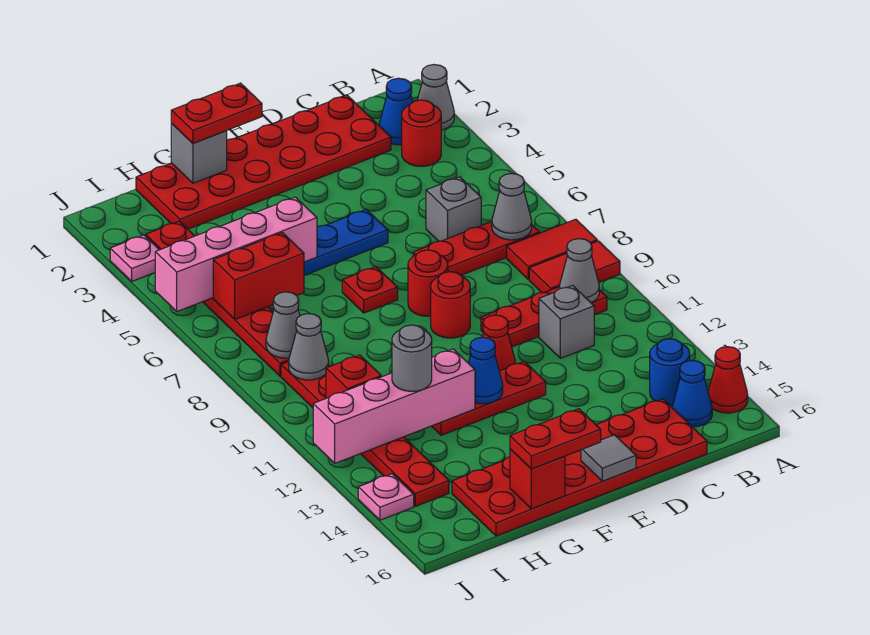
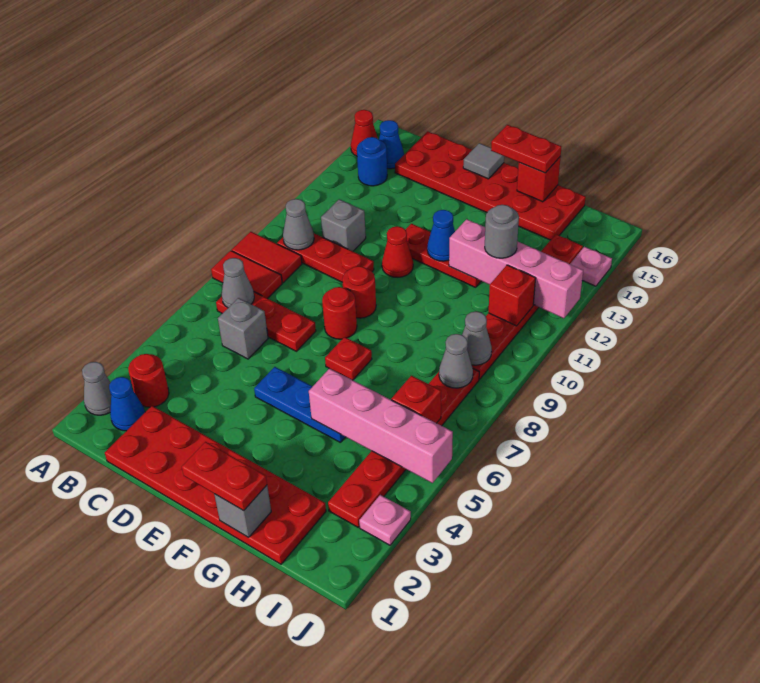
red brick H6:I6 level 2 -> red brick I6 level 2

